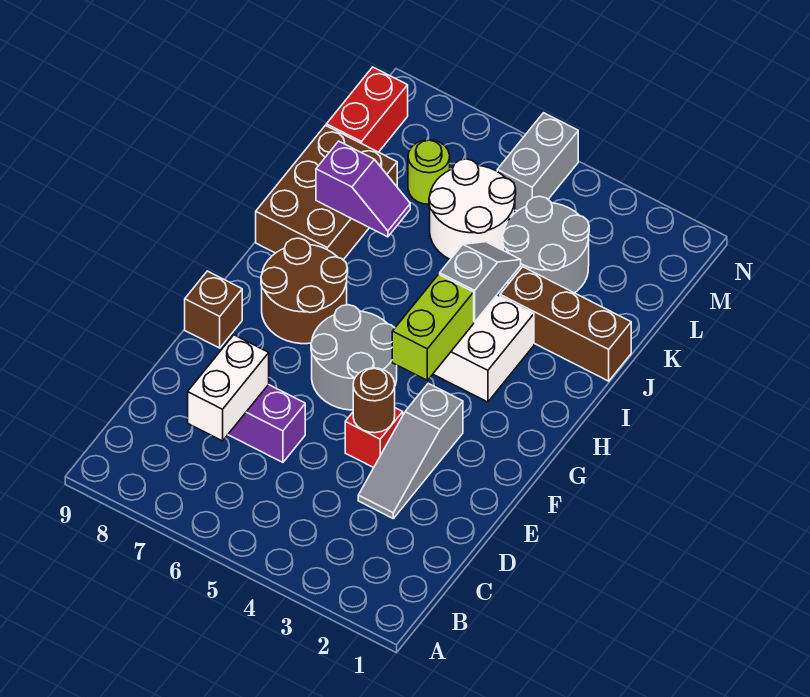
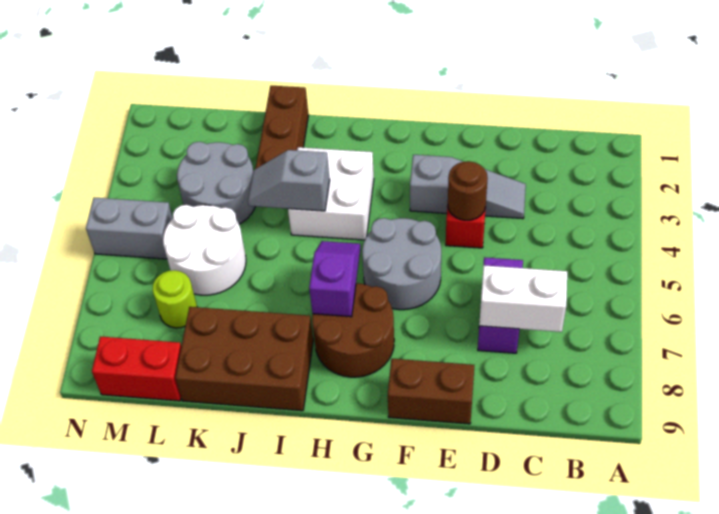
brown brick F9 level 1 -> brown brick E9:F9 level 1
lime brick G4:H4 level 2 -> none
purple slope J7:J8 level 2 top 8 -> purple slope H6:H7 level 2 top 7

